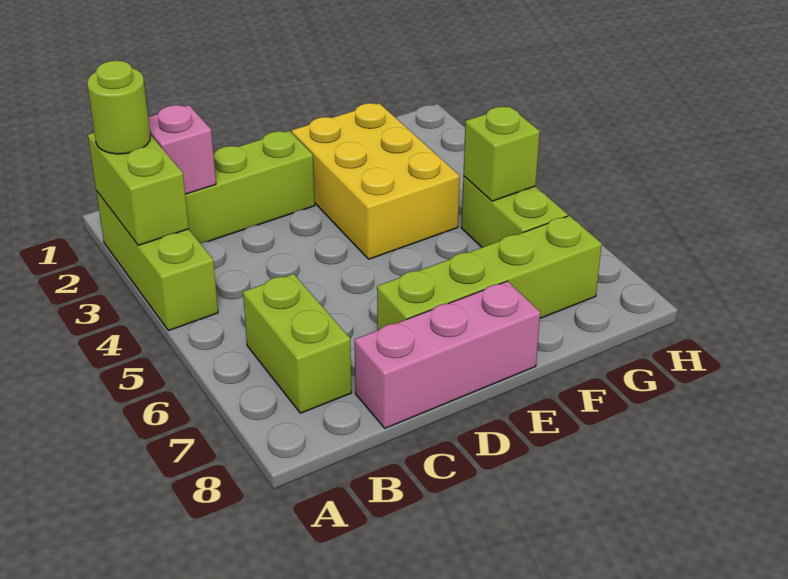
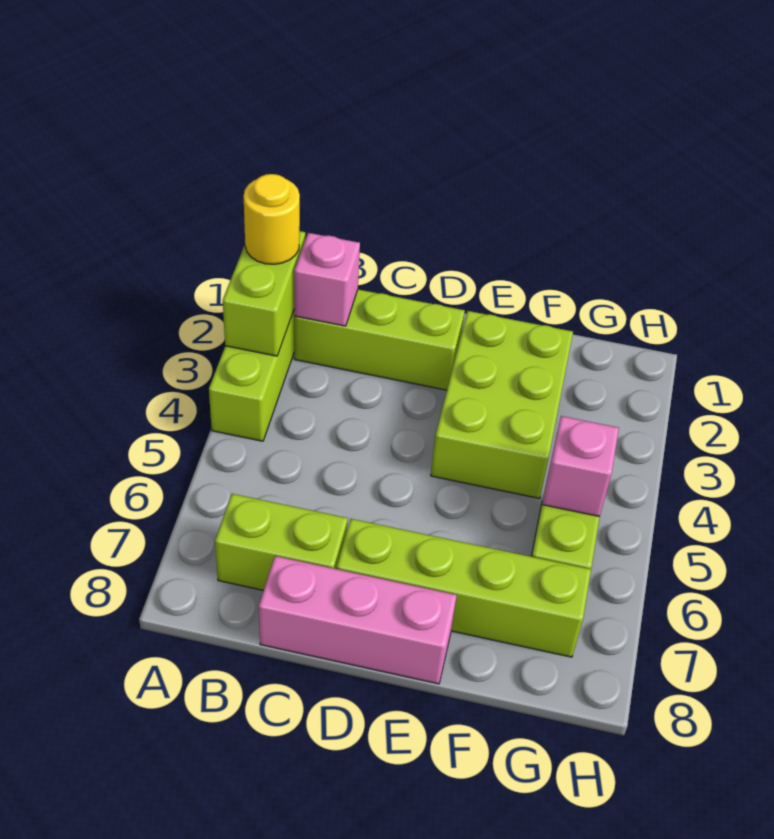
lime round brick A2 level 3 -> yellow round brick A2 level 3
lime brick B6:B7 level 1 -> lime brick B7:C7 level 1
yellow brick E2:F4 level 1 -> lime brick E2:F4 level 1
lime brick G5 level 2 -> pink brick G5 level 2

